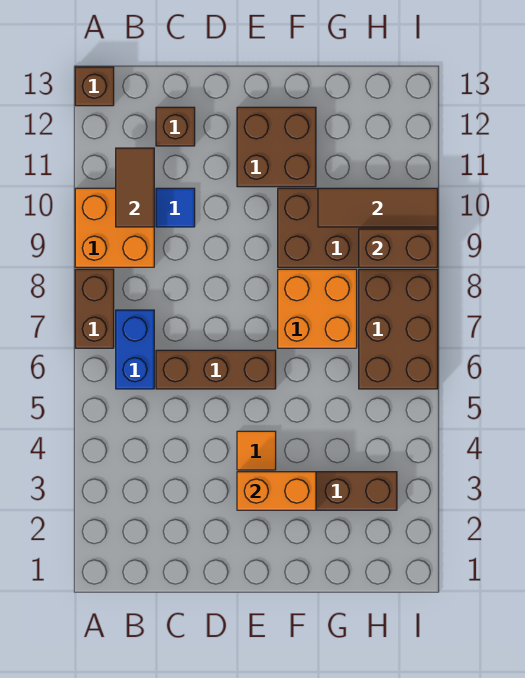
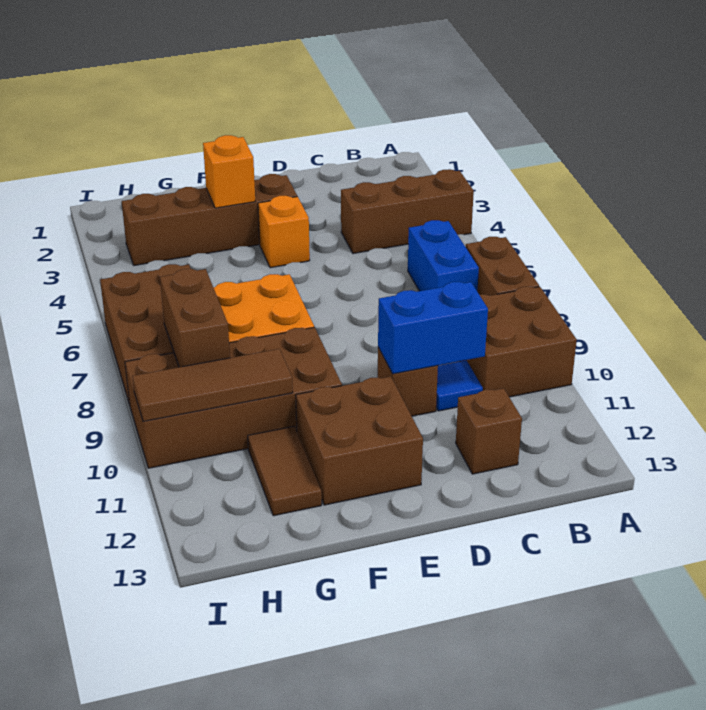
orange brick A9:B10 level 1 -> brown brick A9:B10 level 1
brown brick A13 level 1 -> brown brick D10 level 1
brown tile B10:B11 level 2 -> brown tile G11:G12 level 1
brown brick C6:E6 level 1 -> brown brick A4:C4 level 1
none -> blue brick C10:D10 level 2
orange brick E3:F3 level 2 -> orange brick F3 level 2
orange tile E4 level 1 -> orange brick E4 level 1
brown brick H9:I9 level 2 -> brown brick H8:H9 level 2

